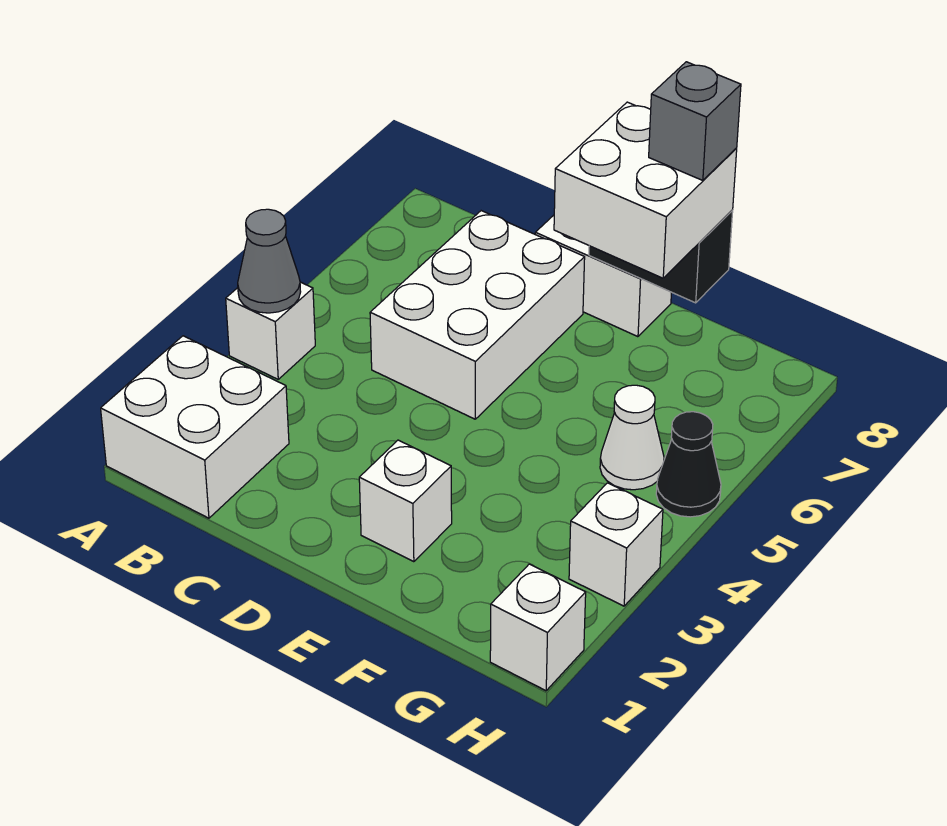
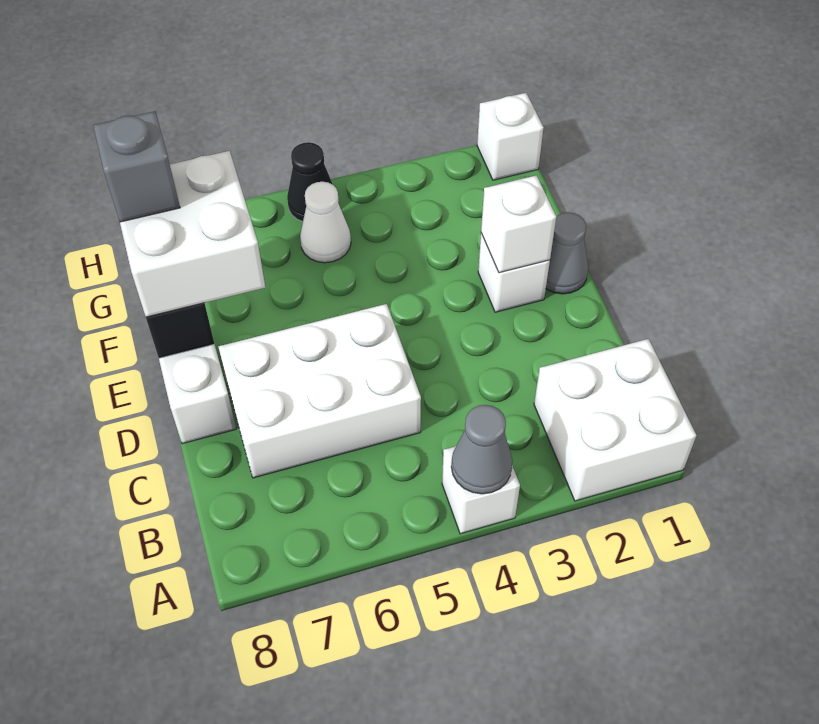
none -> grey cone E1 level 1
white brick H3 level 1 -> white brick E2 level 2

